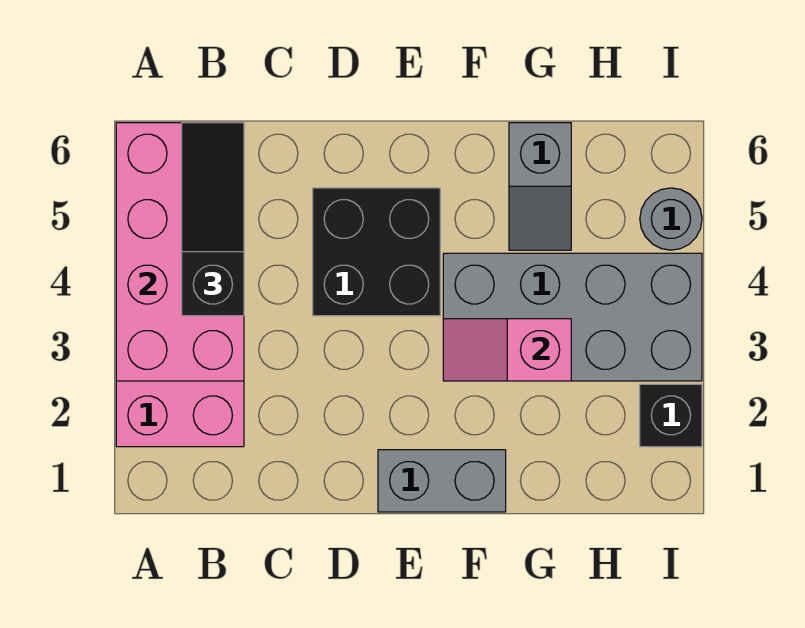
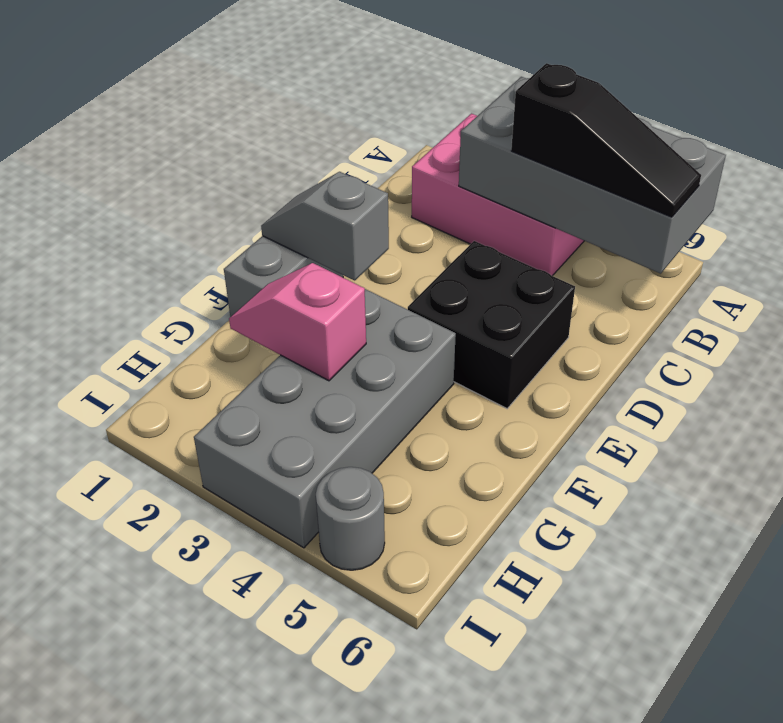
pink brick A3:B6 level 2 -> grey brick A3:B6 level 2
pink slope F3:G3 level 2 top G -> pink slope G2:G3 level 2 top 3
grey slope G5:G6 level 1 top 6 -> grey slope E1:E2 level 2 top 2
black brick I2 level 1 -> none

